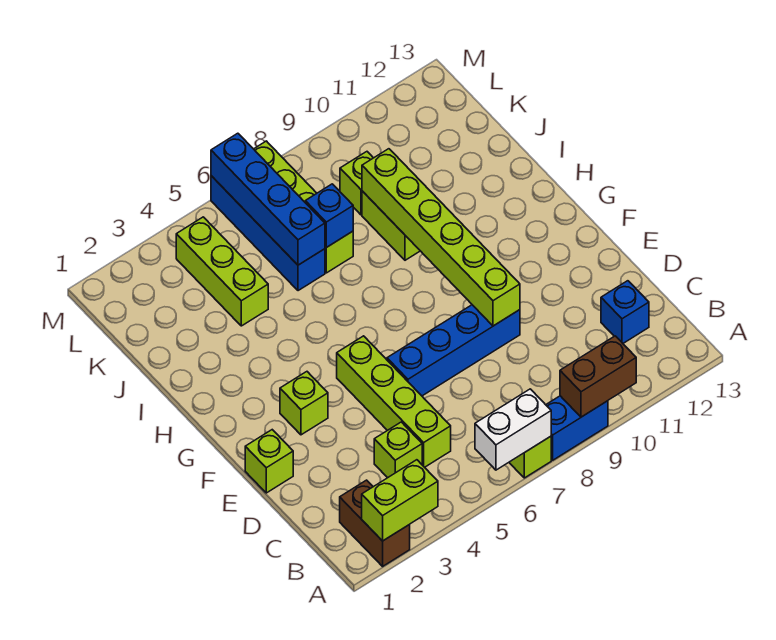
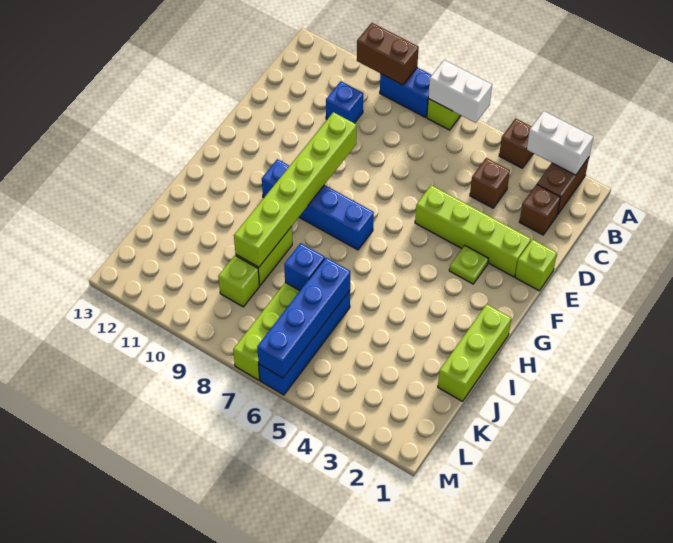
lime brick A2:A3 level 2 -> white brick A2:A3 level 2
none -> brown brick A4 level 1
none -> brown brick C2 level 1
lime brick C4 level 1 -> brown brick C4 level 1
lime brick C5:F5 level 1 -> lime brick E2:E5 level 1
blue brick C12 level 1 -> blue brick C10 level 1
blue brick E6:E9 level 1 -> blue brick G7:G10 level 1
lime brick F3 level 1 -> lime plate F3 level 1
lime brick J4:L4 level 1 -> lime brick H1:J1 level 1

